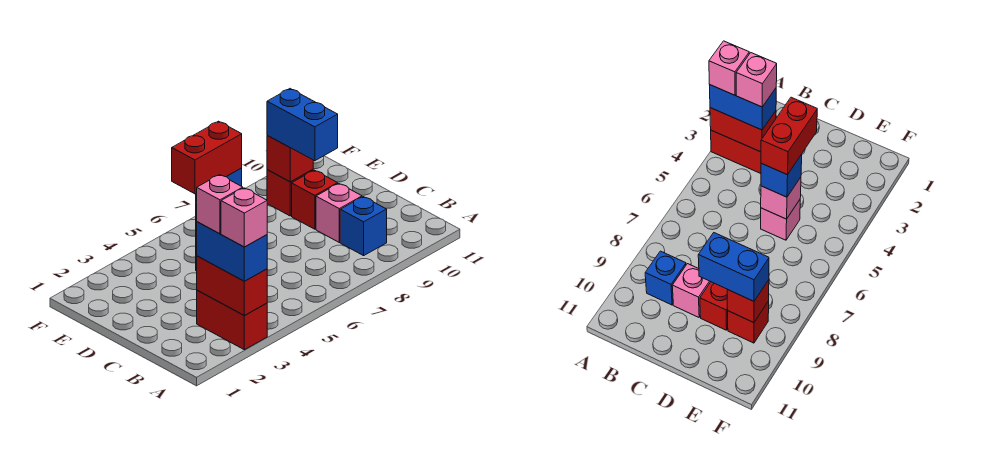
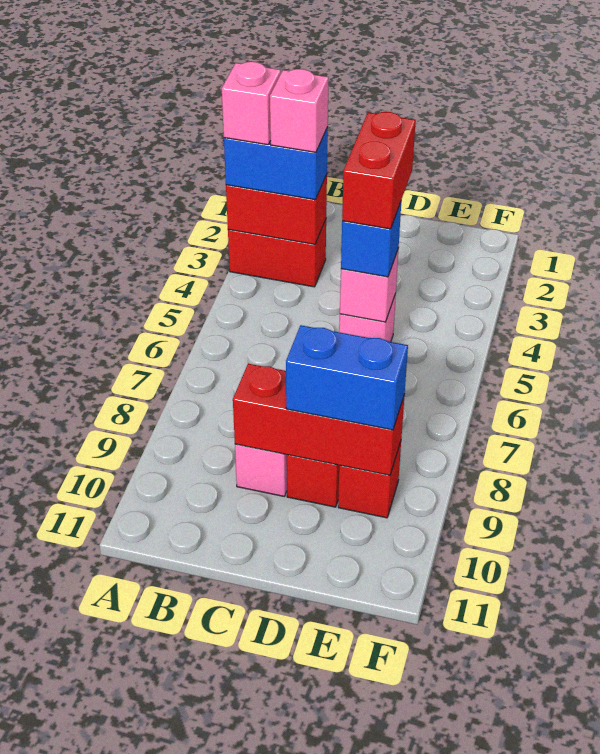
blue brick B9 level 1 -> none
red brick E9 level 2 -> red brick C9:E9 level 2

